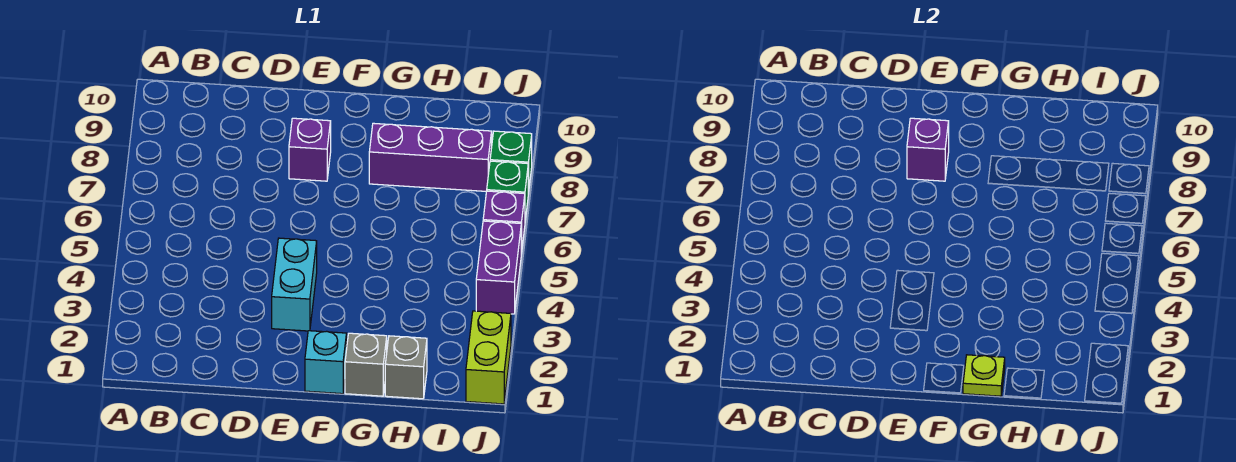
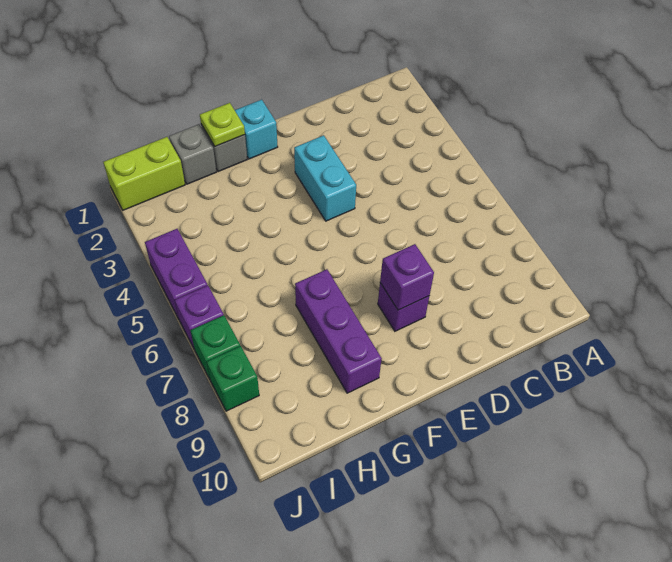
purple brick G8:I8 level 1 -> purple brick G7:G9 level 1
lime brick J1:J2 level 1 -> lime brick I1:J1 level 1

